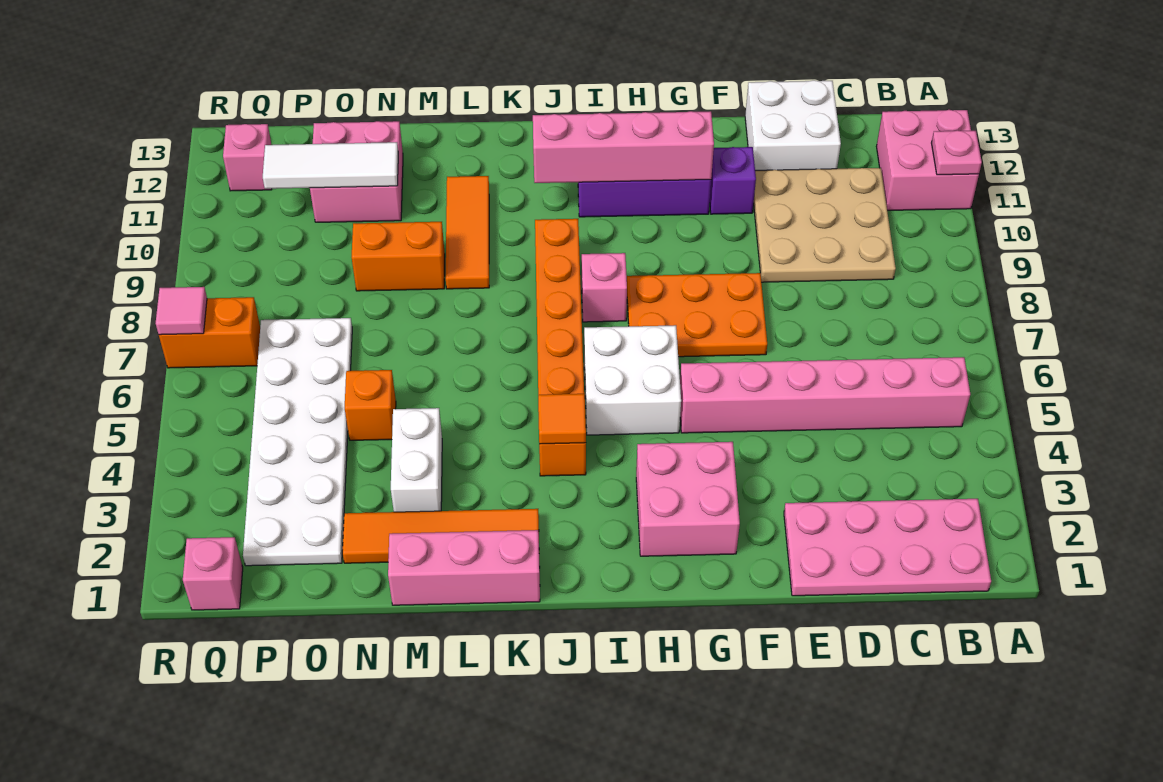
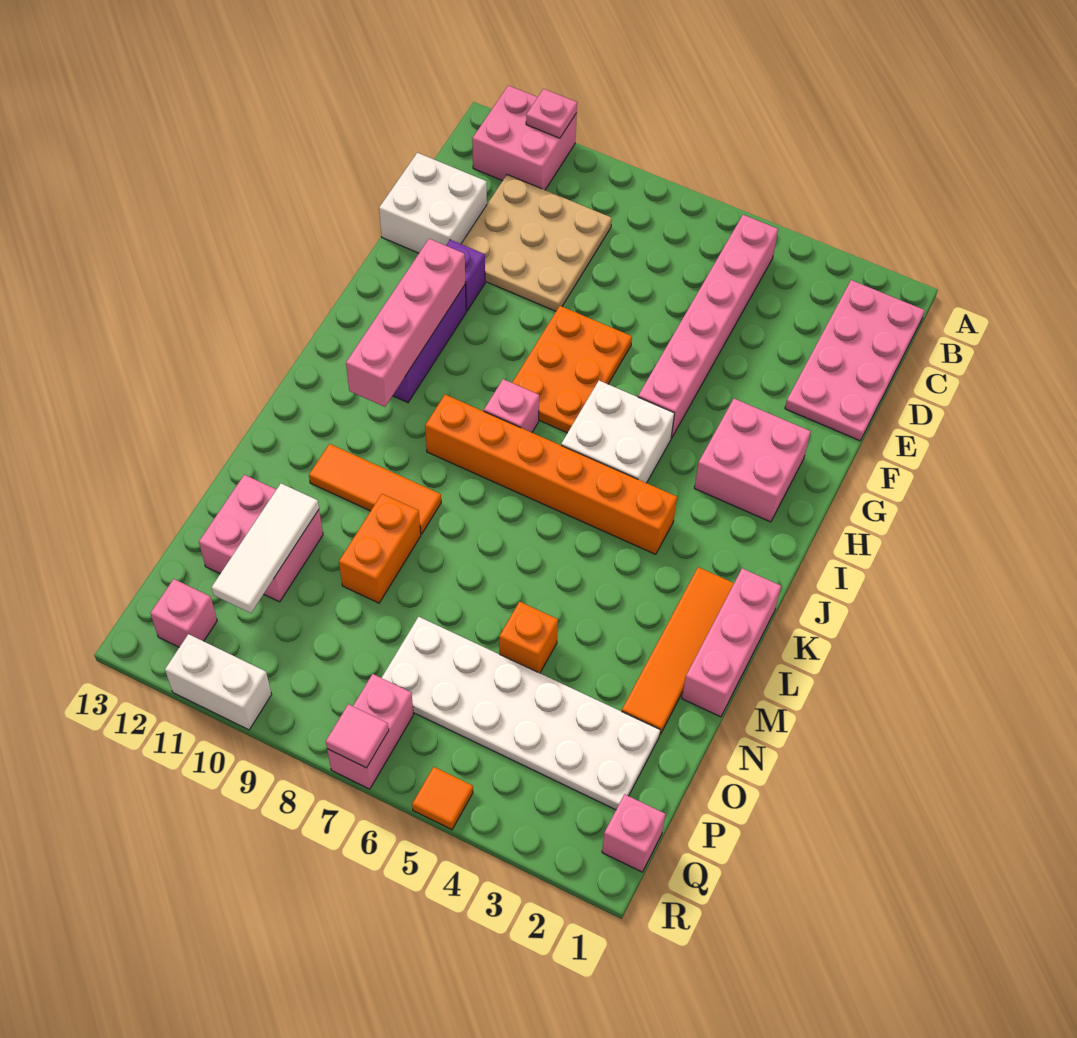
orange tile J4 level 2 -> orange tile R5 level 1
white brick M3:M4 level 1 -> white brick R10:R11 level 1
orange brick Q7:R7 level 1 -> pink brick Q7:R7 level 1

